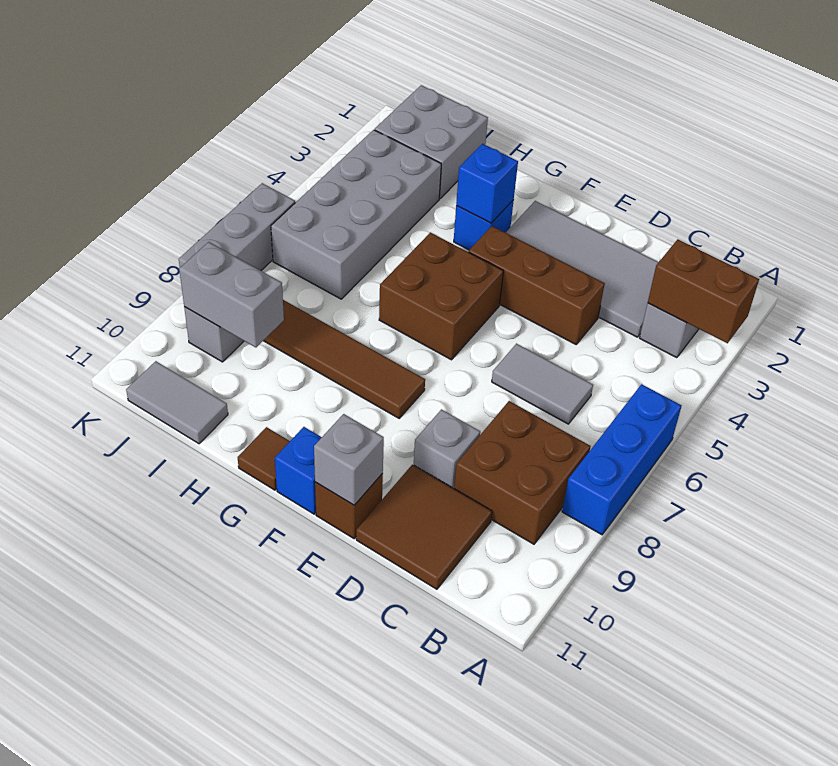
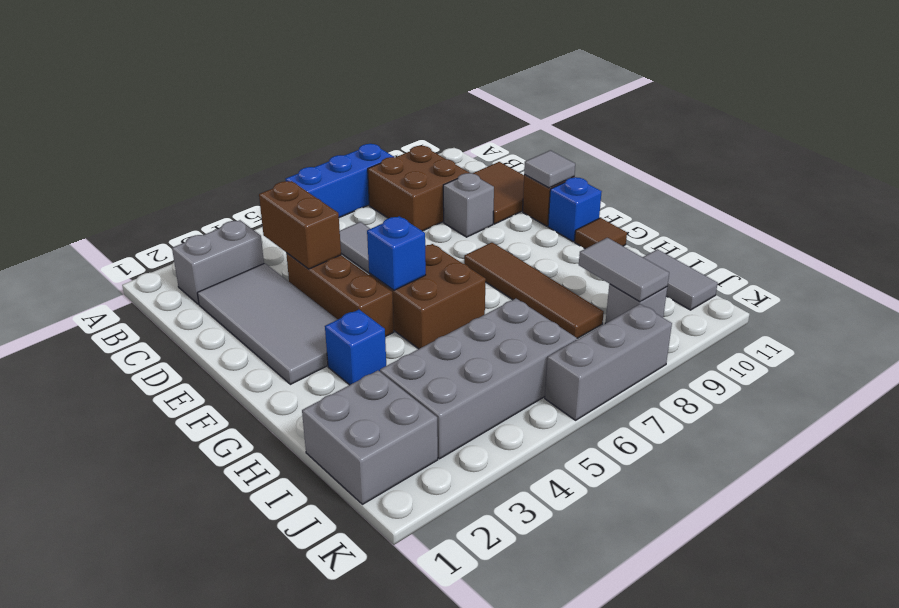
brown brick A3:B3 level 2 -> brown brick C4:D4 level 2
grey brick E11 level 2 -> grey tile E11 level 2
blue brick G3 level 2 -> blue brick F5 level 2
grey brick I9:J9 level 2 -> grey tile I9:J9 level 2

